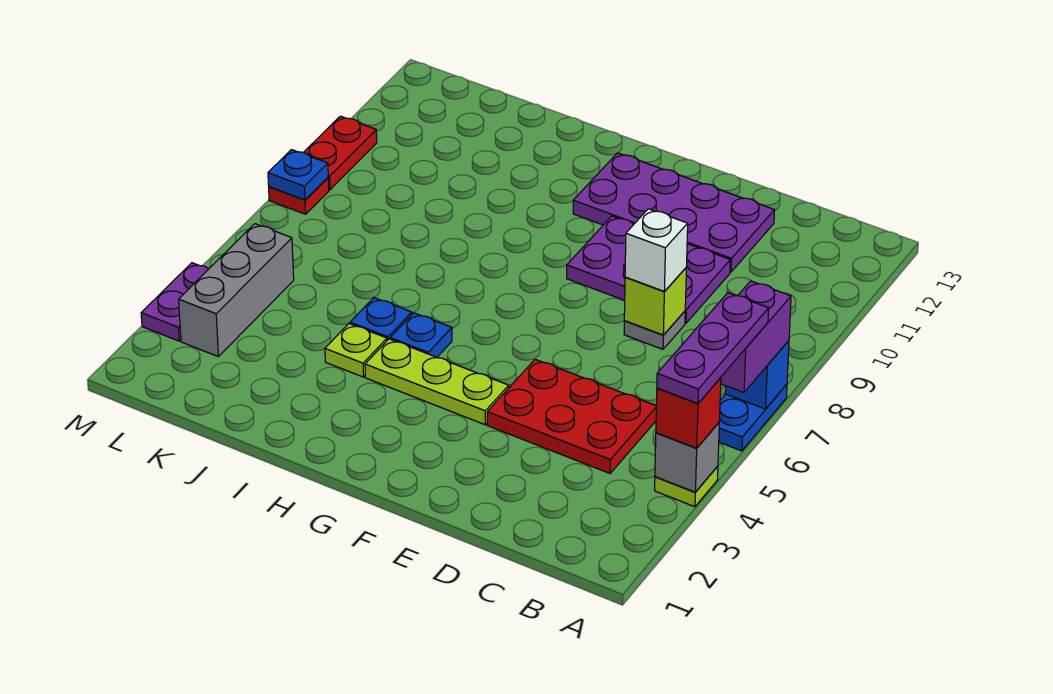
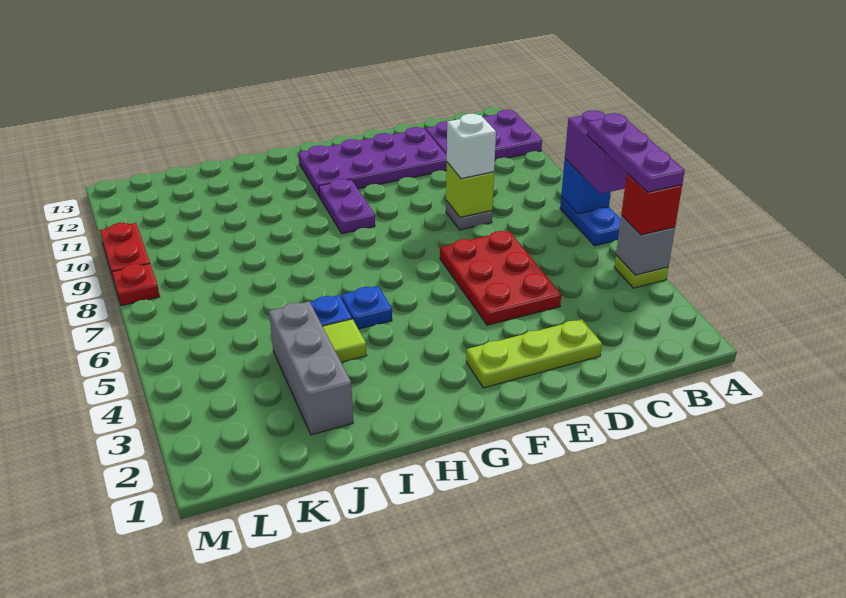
red plate C4:E5 level 1 -> red plate D4:E6 level 1
purple plate D9:F10 level 1 -> purple plate A11:C12 level 1
lime plate F4:H4 level 1 -> lime plate D2:F2 level 1
lime plate I4 level 1 -> lime tile I4 level 1
grey brick L3:L5 level 1 -> grey brick J2:J4 level 1
purple plate M3:M4 level 1 -> purple plate G9:G10 level 1
blue plate M8 level 2 -> none

